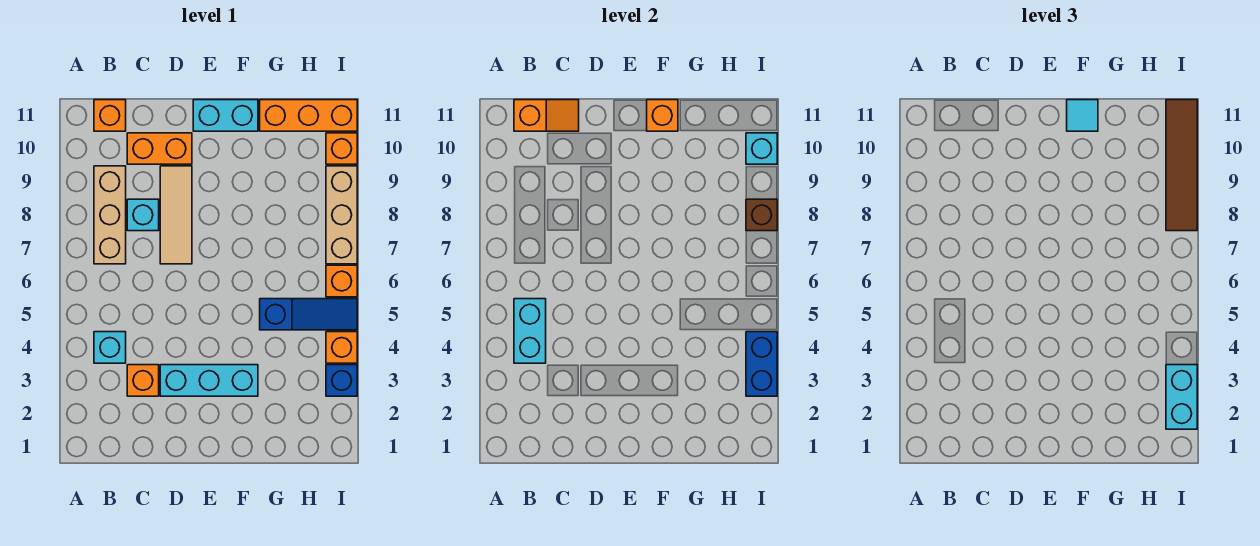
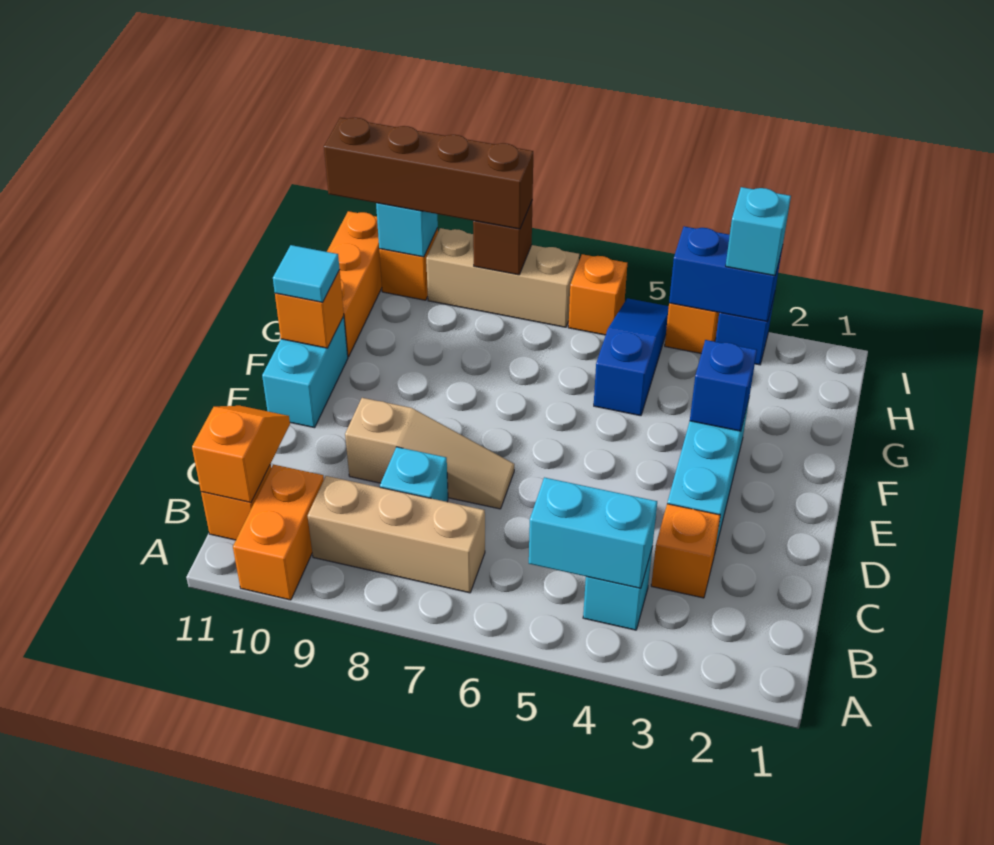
orange brick C10:D10 level 1 -> orange brick A10:B10 level 1
tan tile D7:D9 level 1 -> tan slope D7:D9 level 1 top 9
none -> blue brick F3 level 2
cyan brick I2:I3 level 3 -> cyan brick I3 level 3
brown tile I8:I11 level 3 -> brown brick I8:I11 level 3

